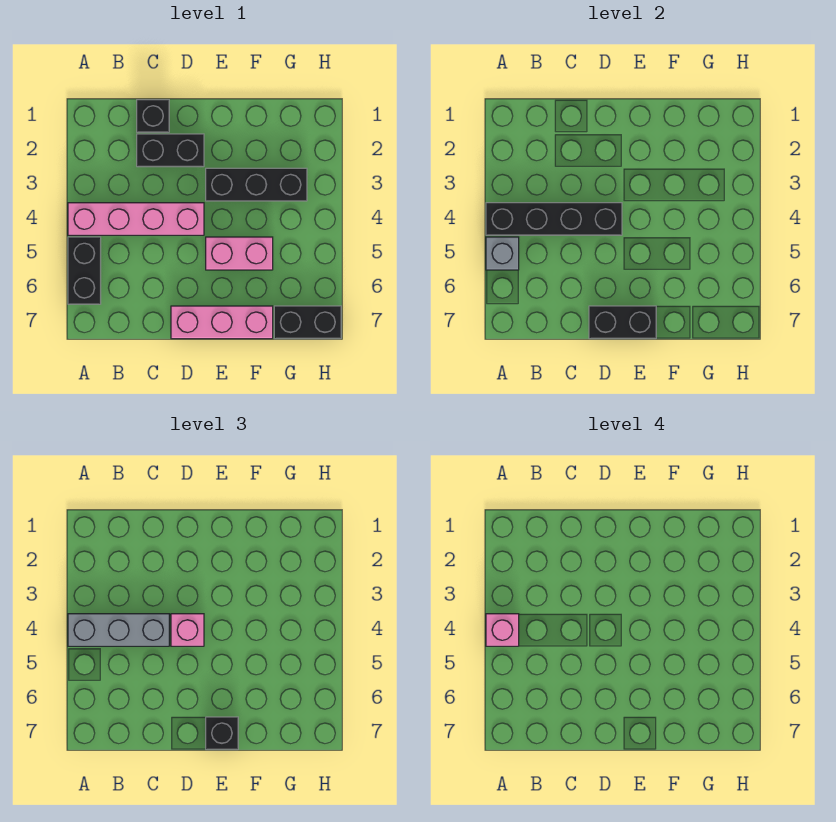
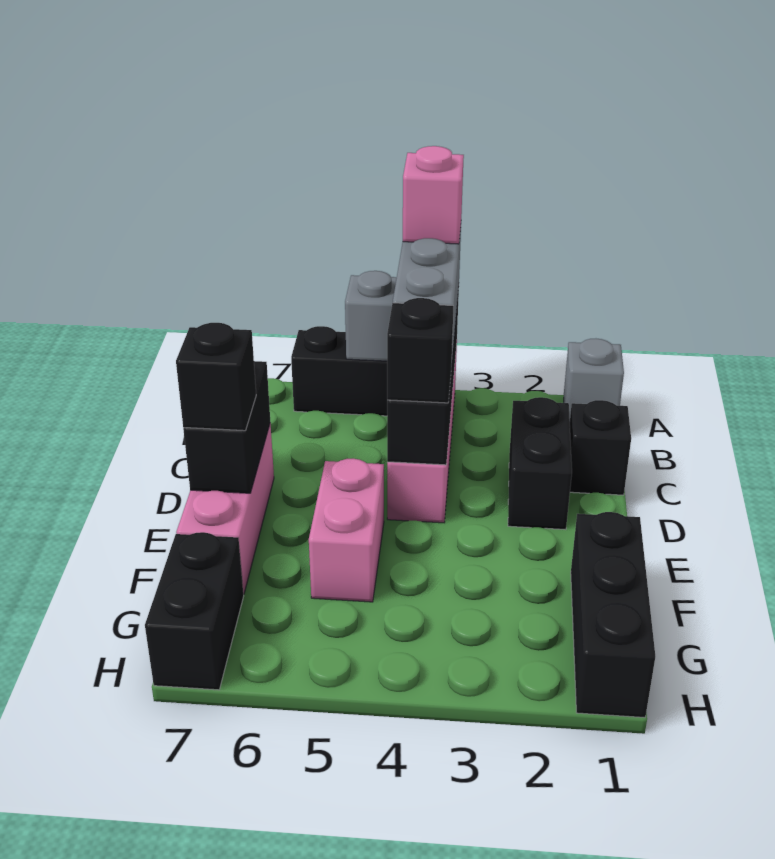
none -> grey brick A1 level 1
pink brick D4 level 3 -> black brick D4 level 3
black brick E3:G3 level 1 -> black brick F1:H1 level 1

